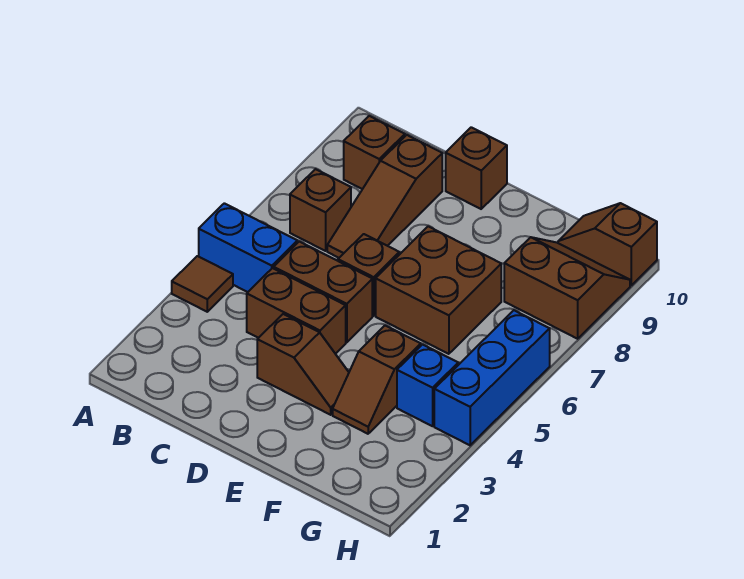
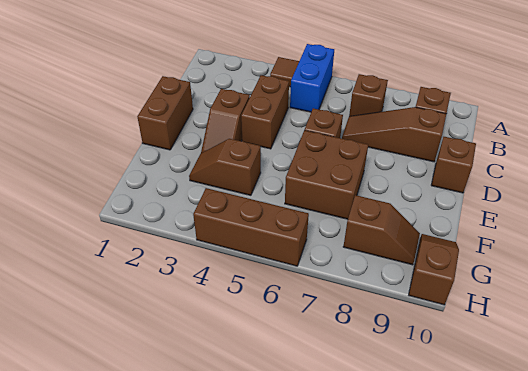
brown brick C5:D5 level 1 -> brown brick D1:E1 level 1
blue brick G4 level 1 -> none
brown slope G8:H9 level 1 top 8 -> brown slope G8:G9 level 1 top 8
blue brick H4:H6 level 1 -> brown brick H4:H6 level 1

